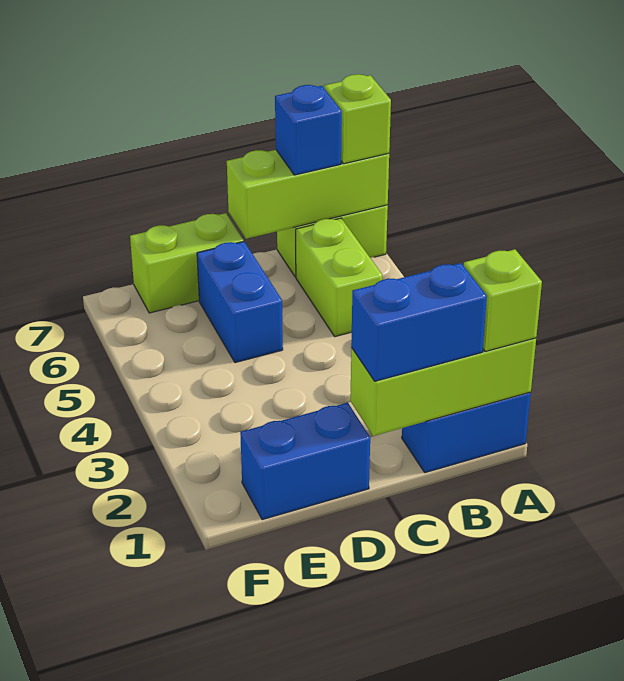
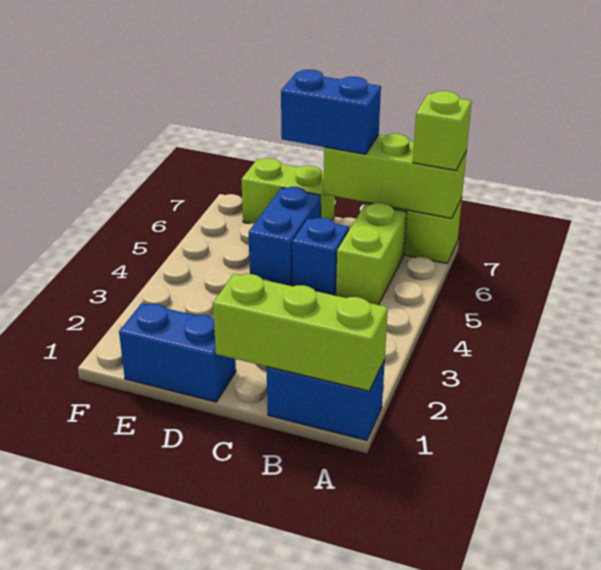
lime brick A1 level 3 -> none
blue brick B1:C1 level 3 -> blue brick C7:D7 level 3
blue brick B7 level 3 -> blue brick C5 level 1

